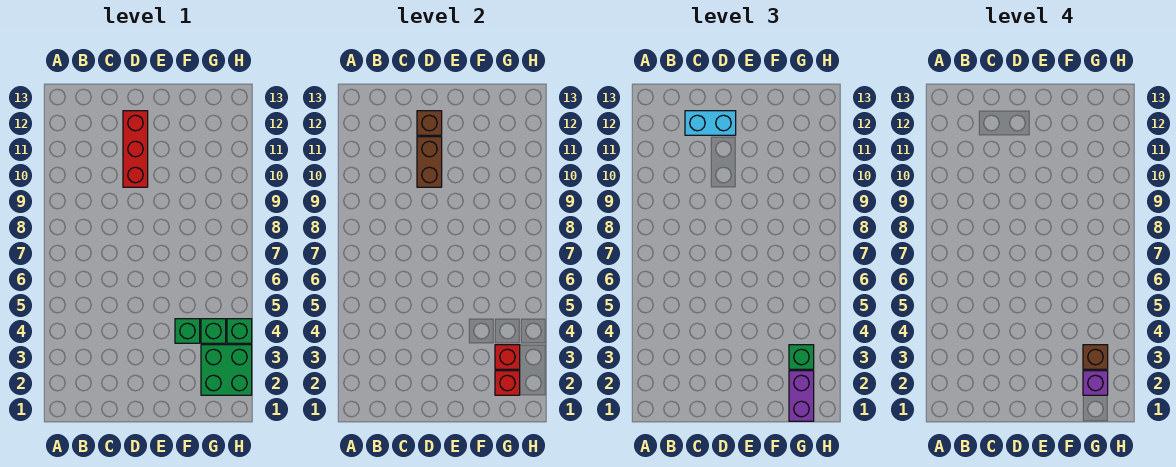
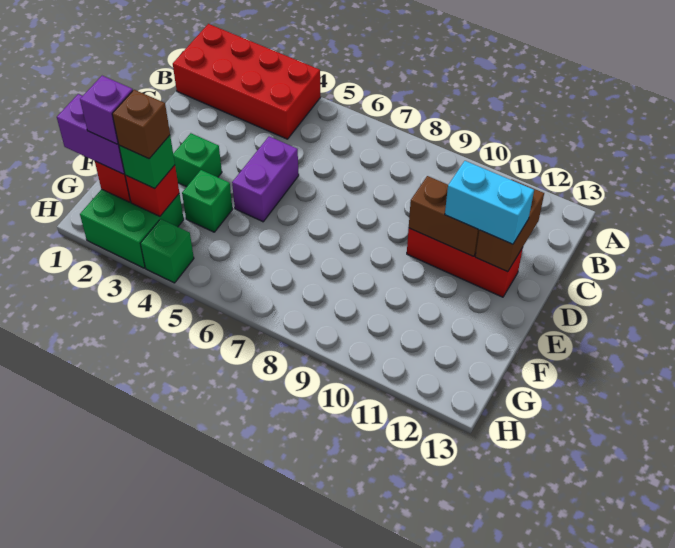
none -> red brick A1:B4 level 1
cyan brick C12:D12 level 3 -> cyan brick D11:D12 level 3
none -> purple brick D5:E5 level 1
brown brick D12 level 2 -> brown brick C12:D12 level 2
green brick G4 level 1 -> green brick E3 level 1

